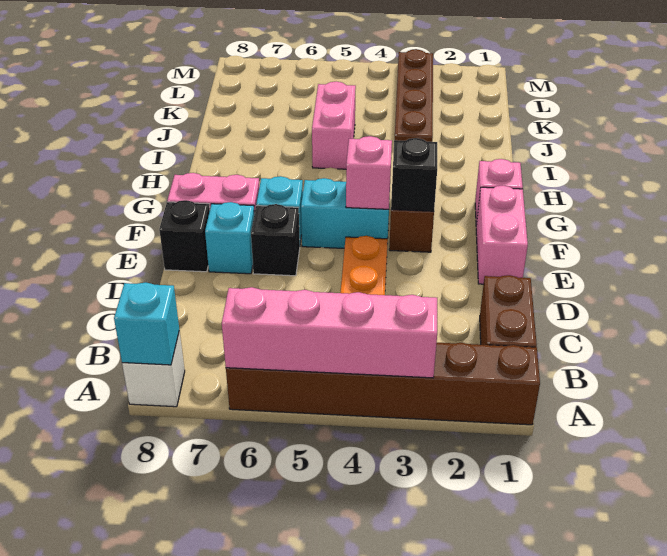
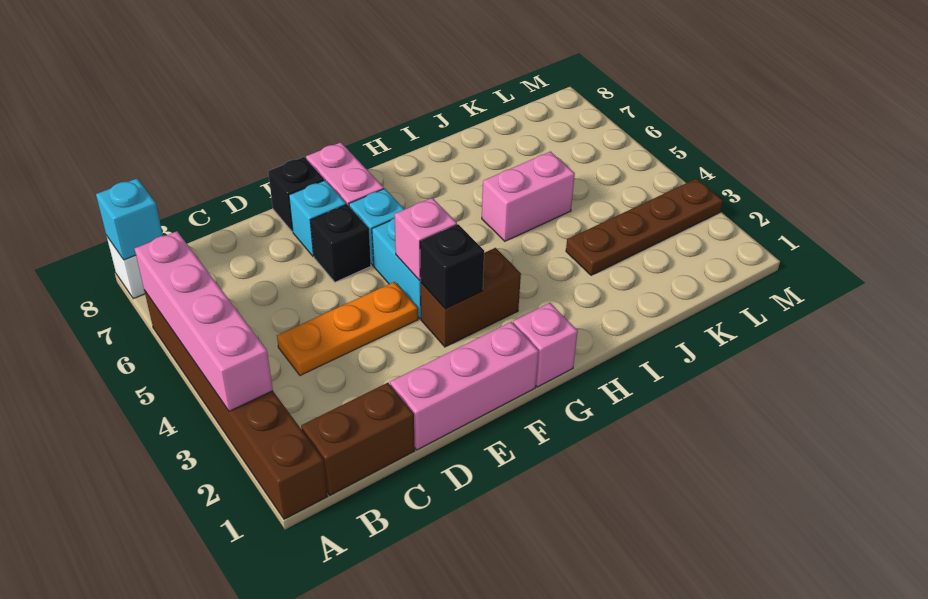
pink brick E1:F1 level 1 -> pink brick D1:F1 level 1

